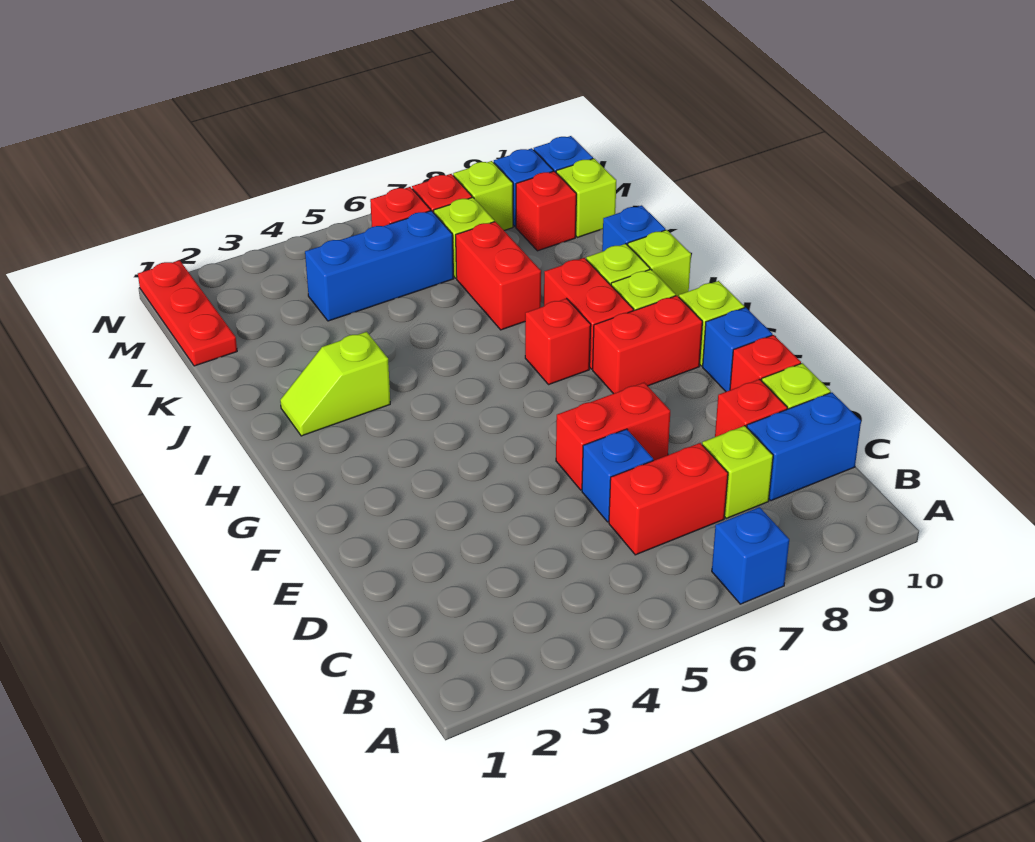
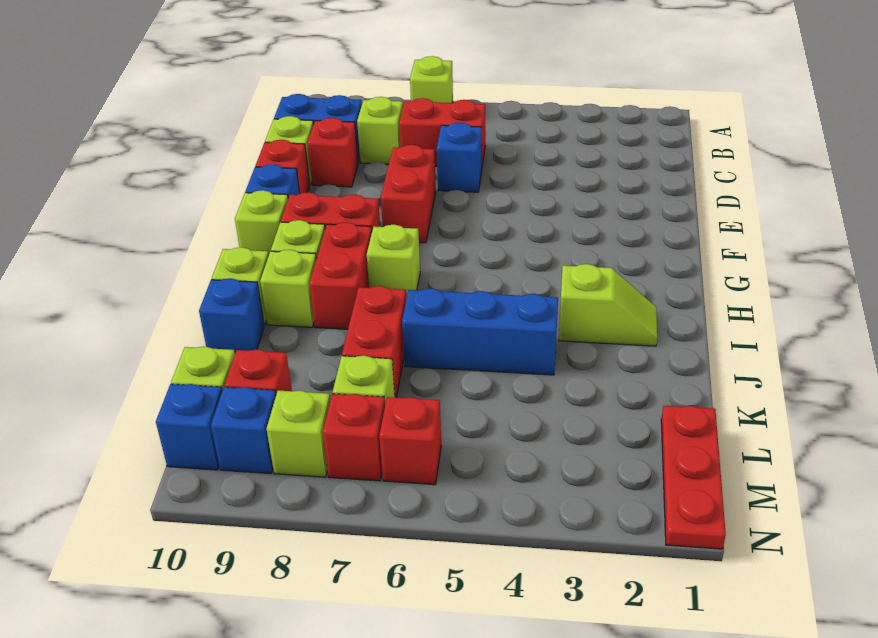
blue brick A7 level 1 -> lime brick A7 level 1
red brick E6:E7 level 1 -> red brick E7:F7 level 1
red brick H7 level 1 -> lime brick H7 level 1
blue brick L4:L6 level 1 -> blue brick J4:J6 level 1

